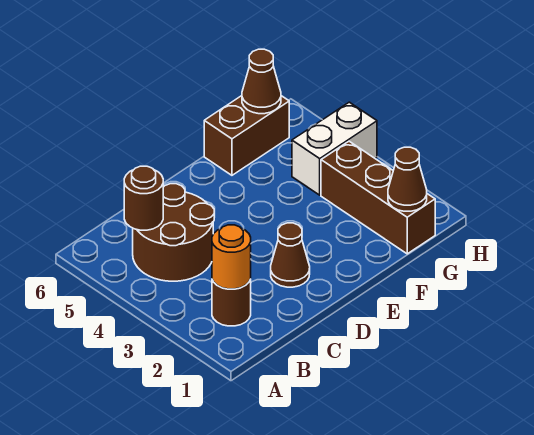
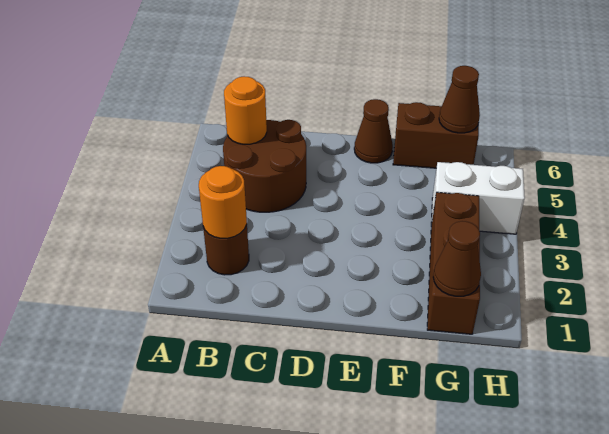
brown round brick B5 level 2 -> orange round brick B5 level 2
brown cone D2 level 1 -> brown cone E6 level 1

